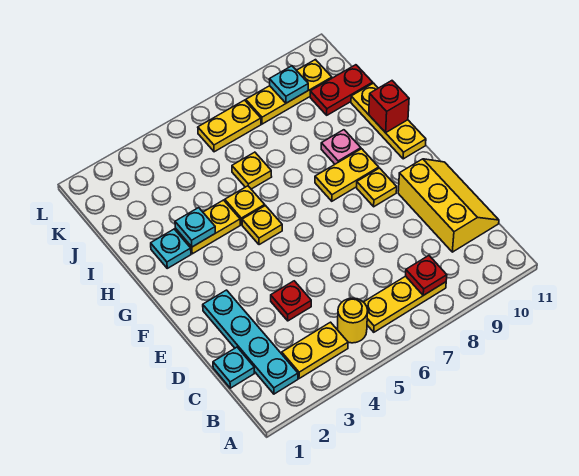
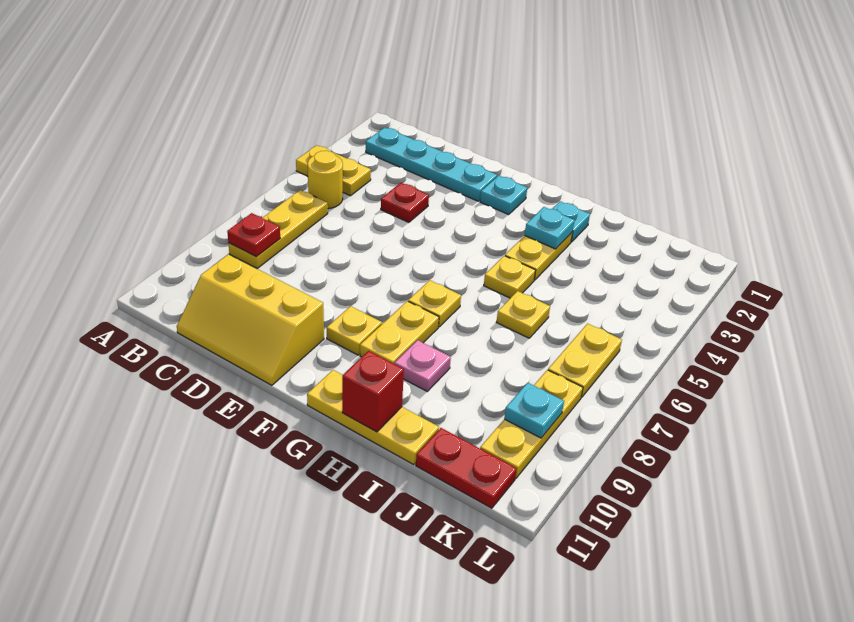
yellow plate B3:B4 level 1 -> yellow plate A4:B4 level 1
cyan plate C1 level 1 -> cyan plate F2 level 1
yellow plate G5 level 1 -> yellow plate G7 level 1
red plate J10:J11 level 1 -> red plate J11:K11 level 1

